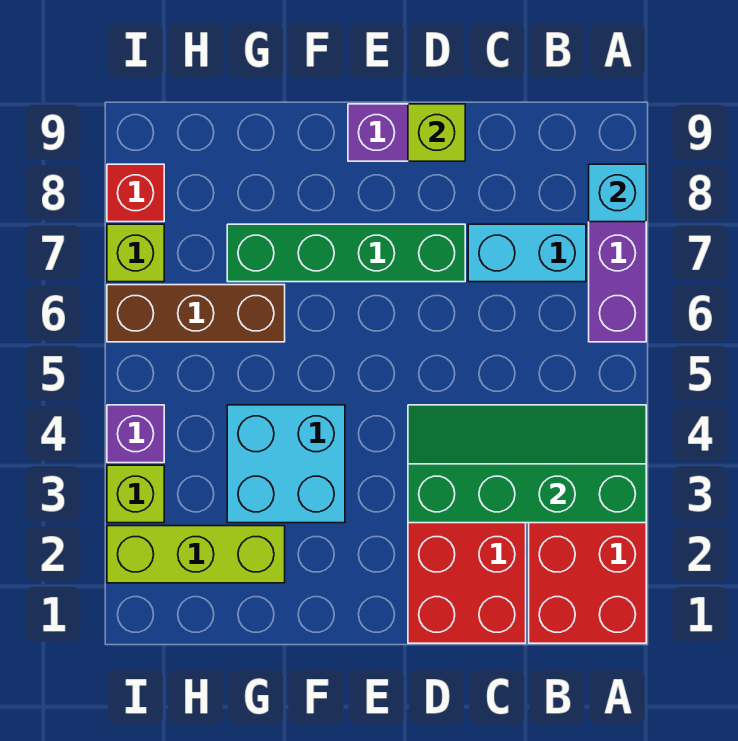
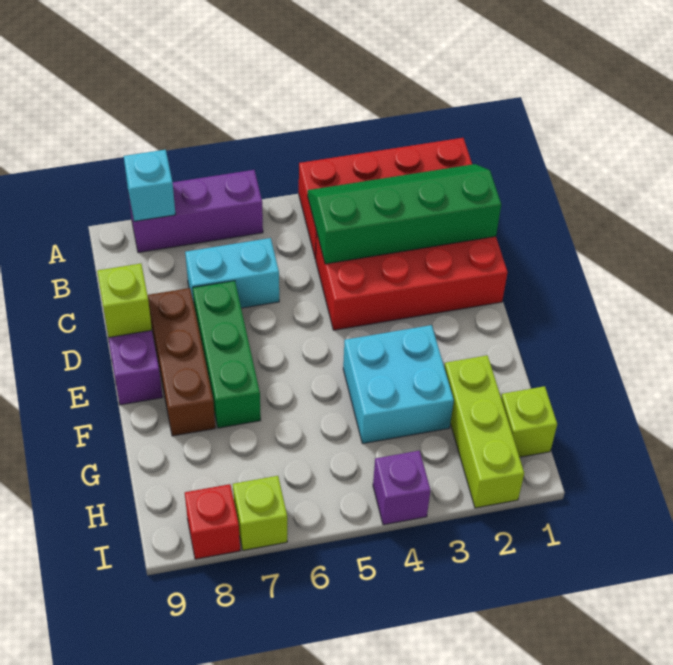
green slope A3:D4 level 2 top 3 -> green slope B1:C4 level 2 top C
cyan brick B7:C7 level 1 -> cyan brick C6:C7 level 1
green brick D7:G7 level 1 -> green brick D7:F7 level 1
brown brick G6:I6 level 1 -> brown brick D8:F8 level 1
lime brick I3 level 1 -> lime brick H1 level 1

